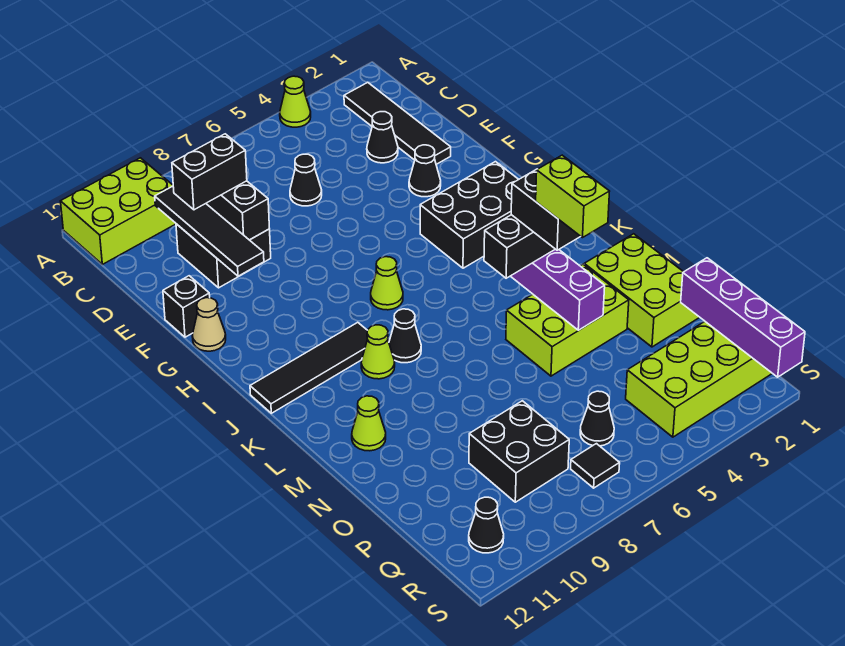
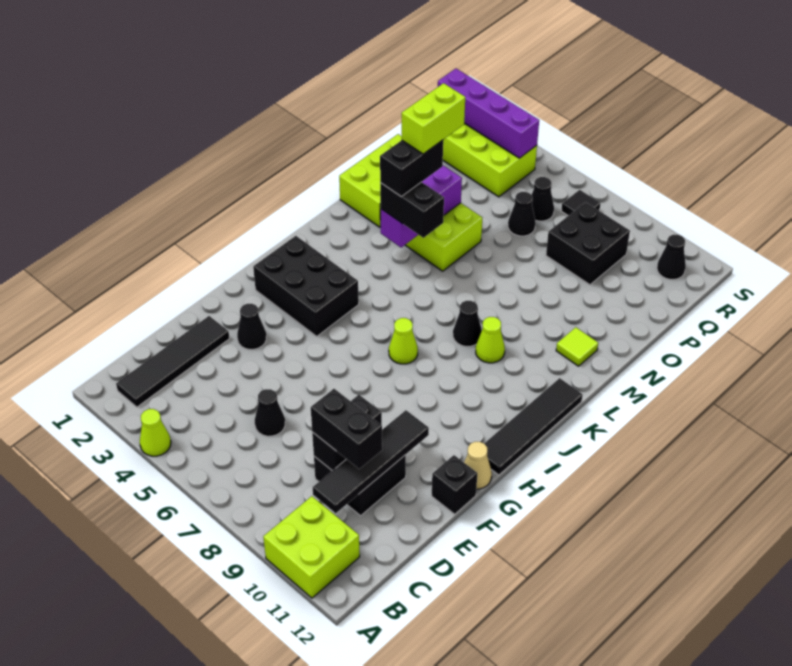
lime brick A10:B12 level 1 -> lime brick A10:B11 level 1
black cone D3 level 1 -> black cone P6 level 1
black tile J9:J12 level 1 -> black tile H12:K12 level 1
lime cone M11 level 1 -> lime tile M11 level 1
purple brick P1:S1 level 2 -> purple brick R1:R4 level 2

